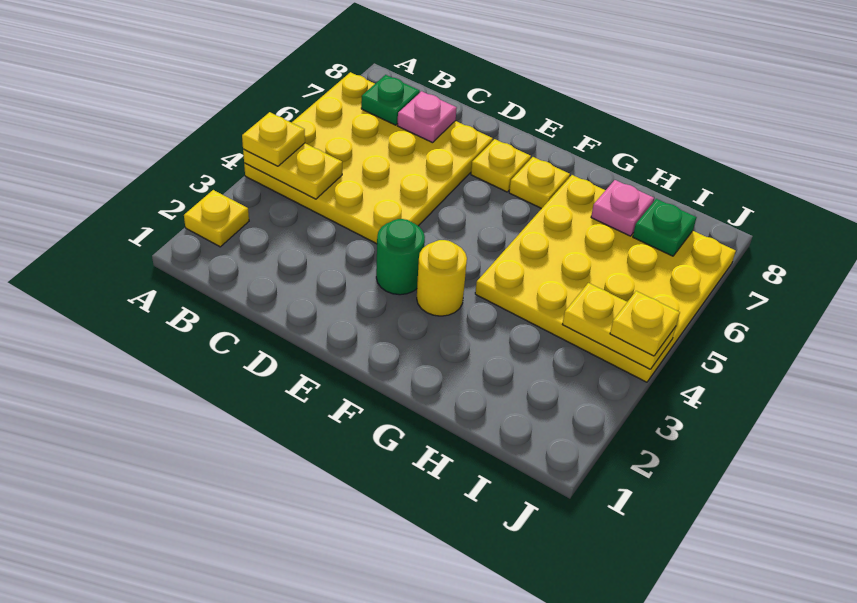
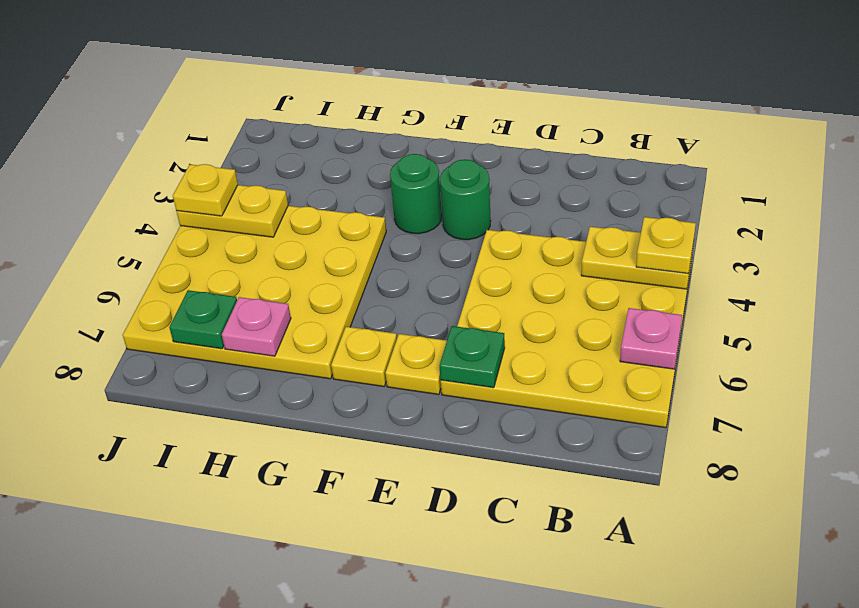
yellow plate A2 level 1 -> none
green plate B7 level 2 -> green plate D7 level 2
pink plate C7 level 2 -> pink plate A6 level 2
yellow round brick F3 level 1 -> green round brick F3 level 1

